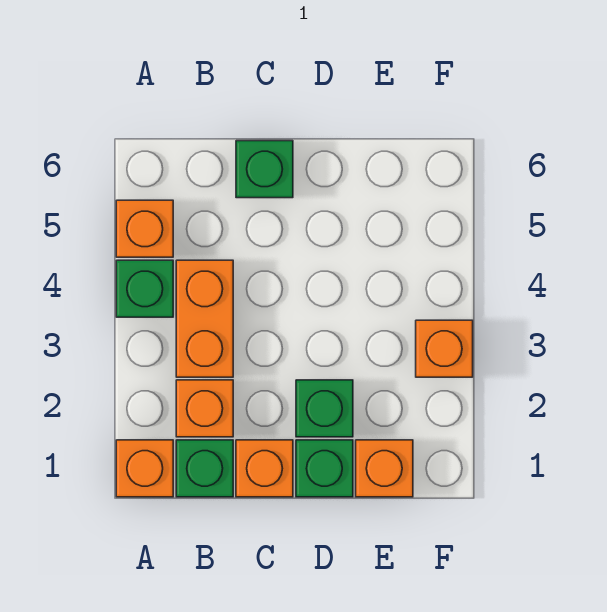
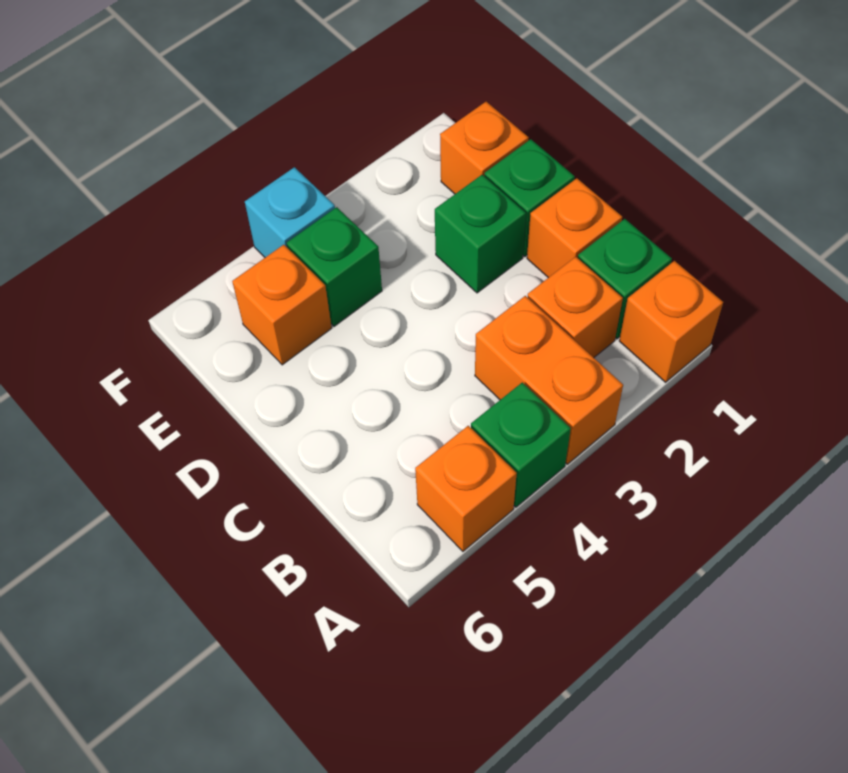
orange brick B3:B4 level 1 -> orange brick A3:B3 level 1
green brick C6 level 1 -> green brick E4 level 1
orange brick F3 level 1 -> orange brick E5 level 1
none -> cyan brick F4 level 1

